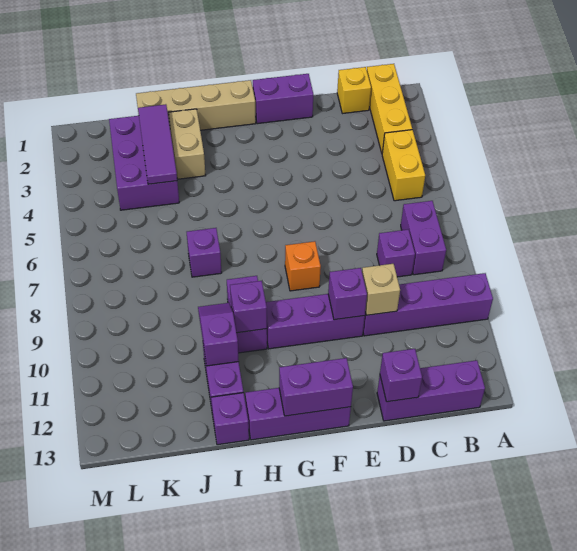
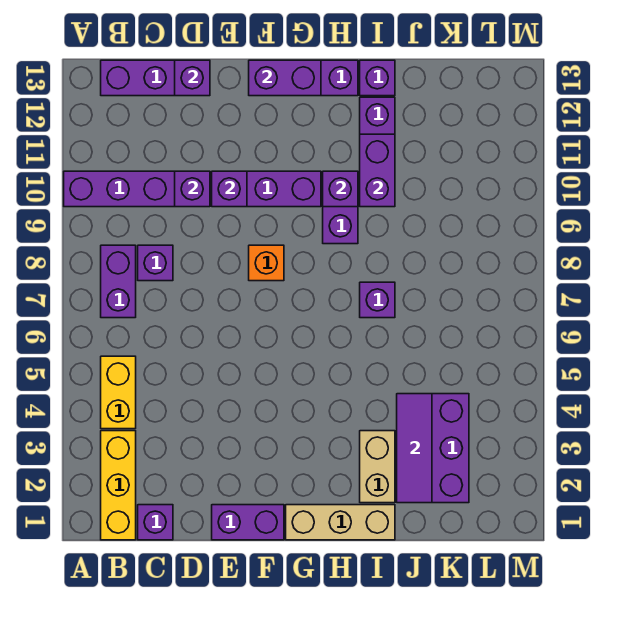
yellow brick C1 level 1 -> purple brick C1 level 1
tan brick D10 level 2 -> purple brick D10 level 2
tan brick G1:J1 level 1 -> tan brick G1:I1 level 1
purple slope I10:I11 level 2 top 11 -> purple brick I10:I11 level 2

